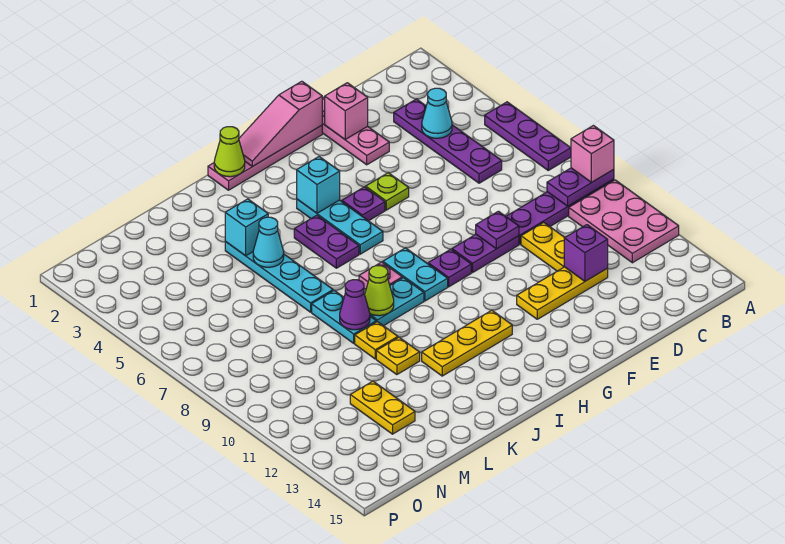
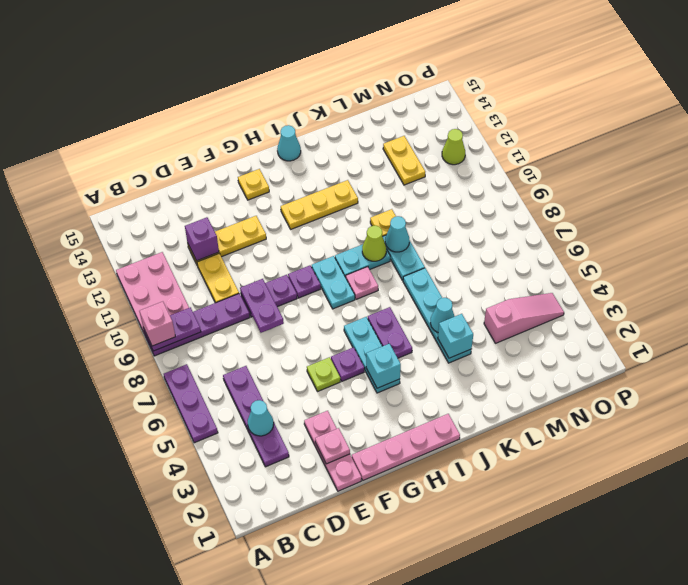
pink brick E2 level 2 -> pink plate E2 level 2
purple plate E9 level 2 -> purple plate E8:E9 level 2
pink slope F1:H1 level 2 top F -> pink slope M4:O4 level 1 top M
lime cone I1 level 2 -> lime cone O12 level 1
none -> cyan cone I15 level 1
purple cone K9 level 2 -> cyan cone K9 level 2
yellow plate K11 level 1 -> yellow plate G14 level 1

